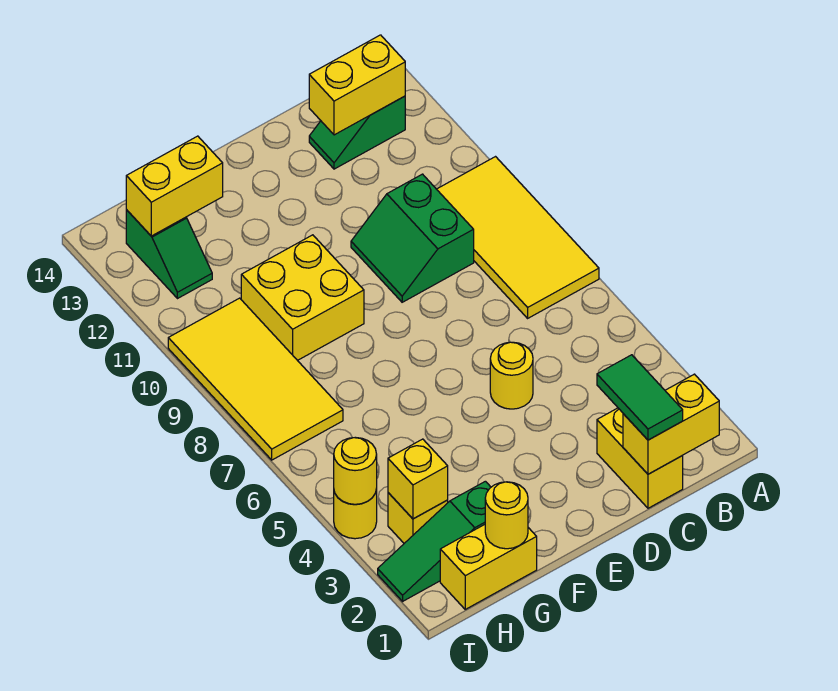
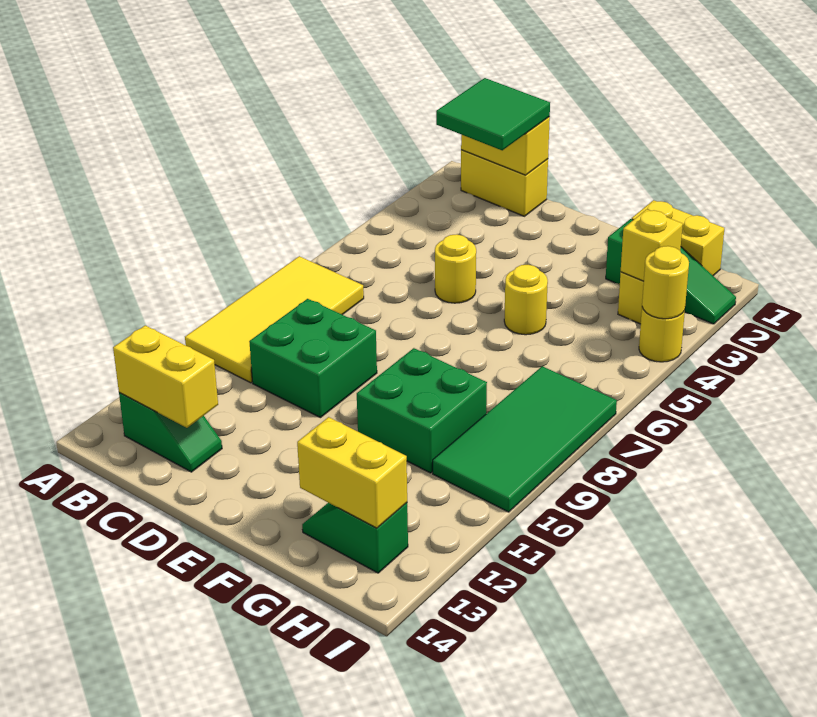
yellow brick C1:C2 level 1 -> yellow brick B1:C1 level 1
green tile C1:C2 level 3 -> green tile B1:C2 level 3
green slope C9:D10 level 1 top C -> green brick C9:D10 level 1
yellow brick F9:G10 level 1 -> green brick F9:G10 level 1
yellow round brick G1 level 2 -> yellow round brick F5 level 1
yellow tile H7:I10 level 1 -> green tile H7:I10 level 1
green slope H12:H13 level 1 top 13 -> green slope G13:H13 level 1 top H

